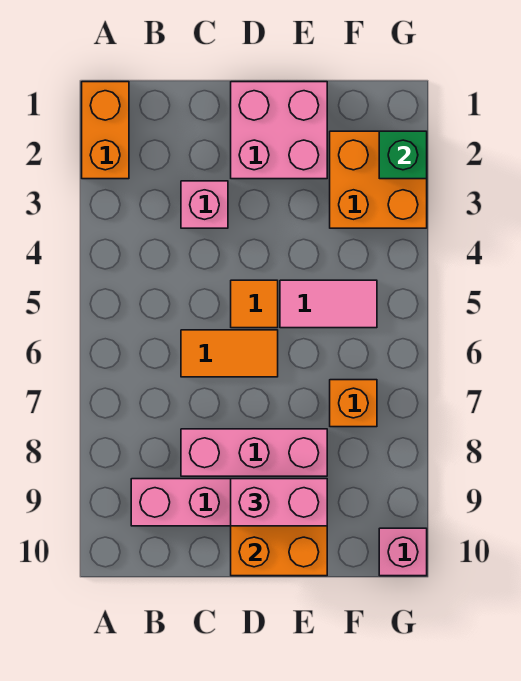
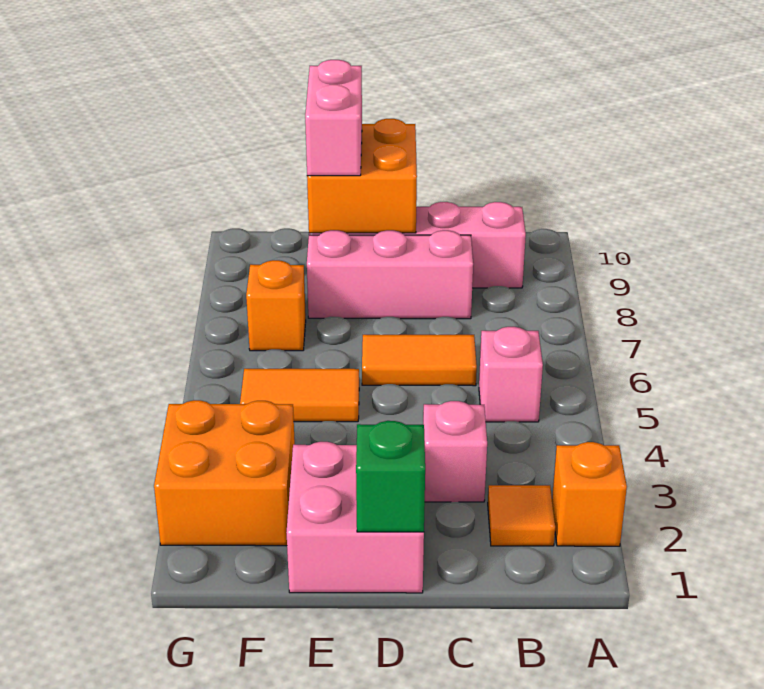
orange brick A1:A2 level 1 -> orange brick A2 level 1
orange tile D5 level 1 -> orange tile B2 level 1
pink brick D9:E9 level 3 -> pink brick E9:E10 level 3
pink tile E5:F5 level 1 -> orange tile E5:F5 level 1
green brick G2 level 2 -> green brick D1 level 2
pink brick G10 level 1 -> pink brick B5 level 1

